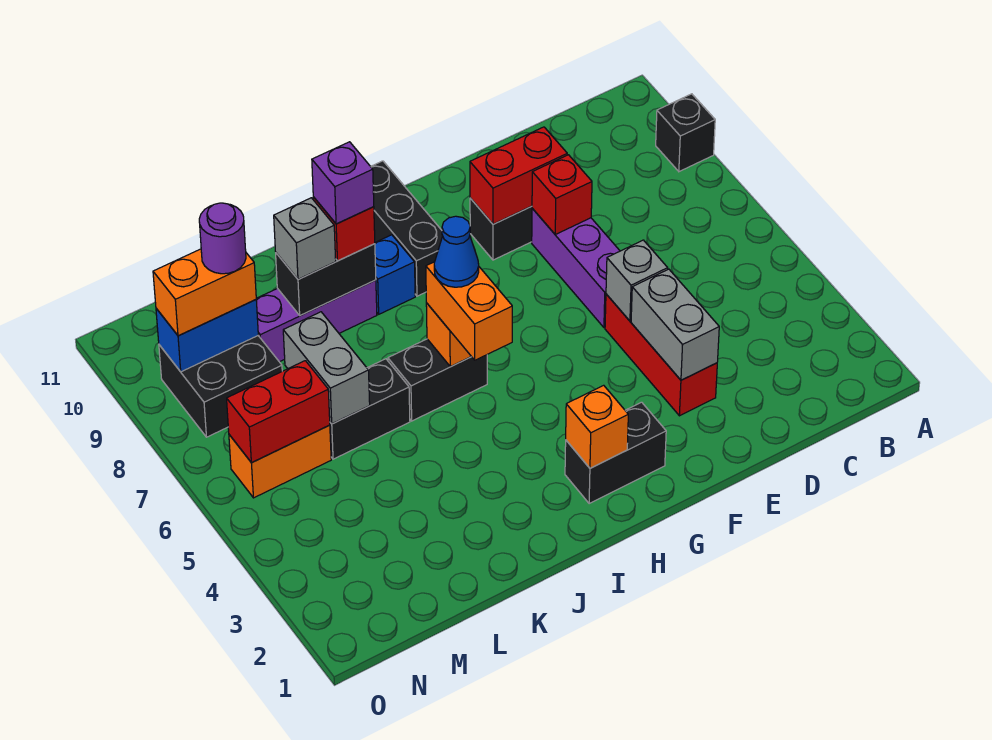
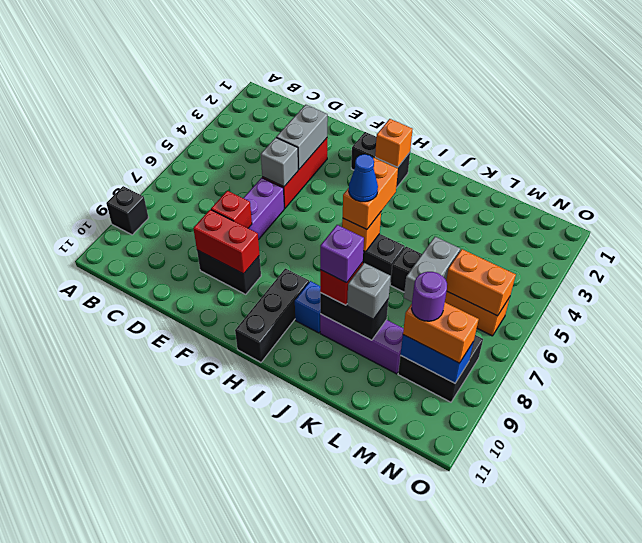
red brick M6:N6 level 2 -> orange brick M6:N6 level 2

